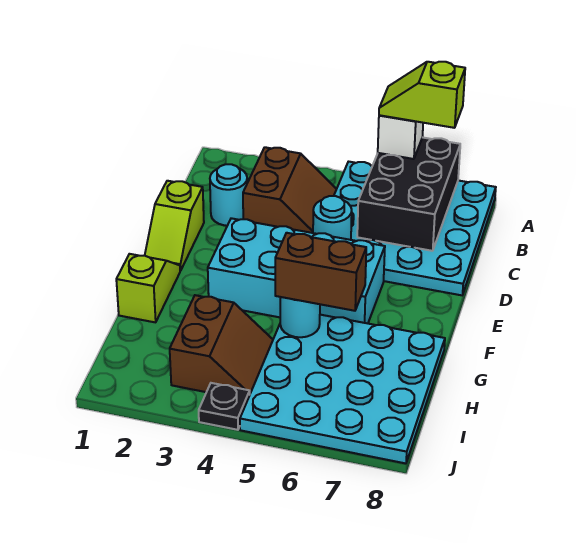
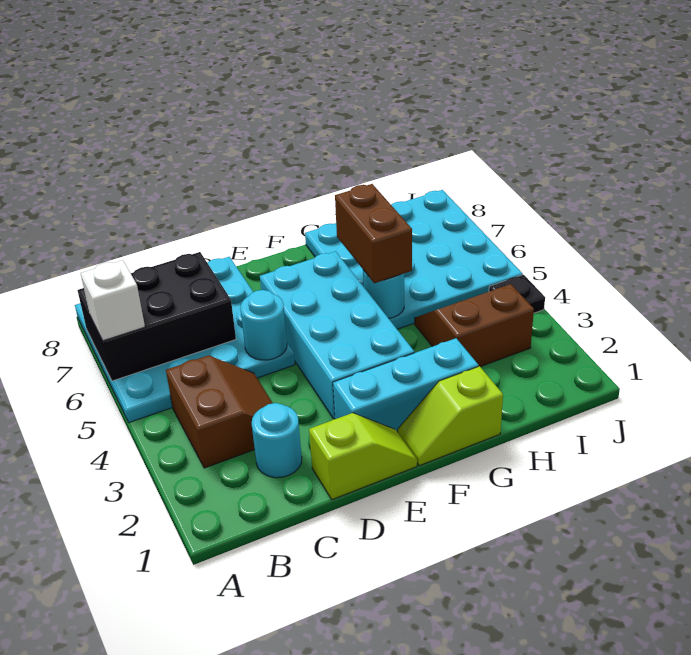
lime slope A6:A7 level 4 top 7 -> none
brown slope B3:C4 level 1 top 3 -> brown slope B3:C4 level 1 top B
none -> cyan brick E2:G2 level 1

